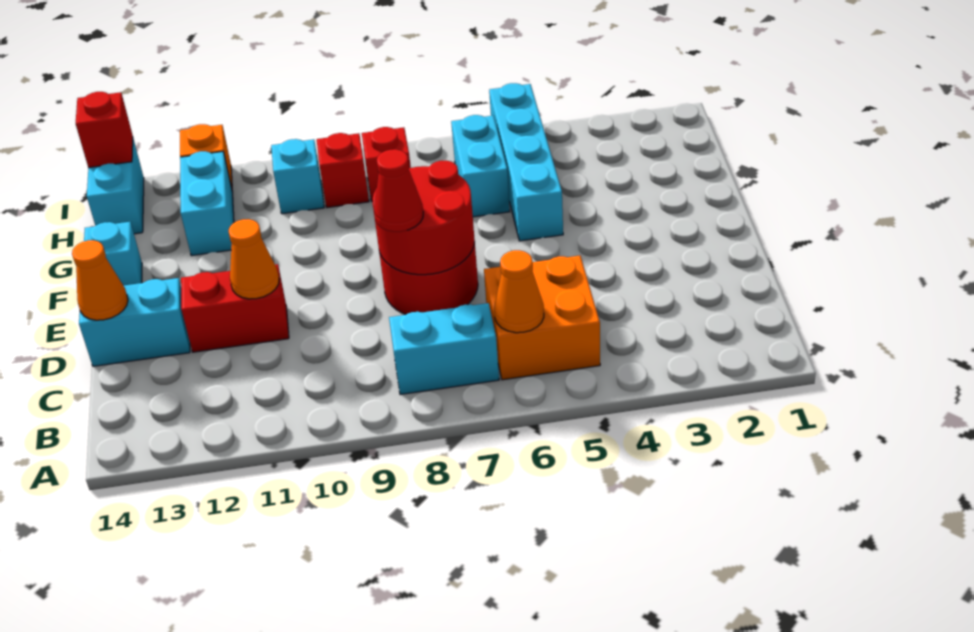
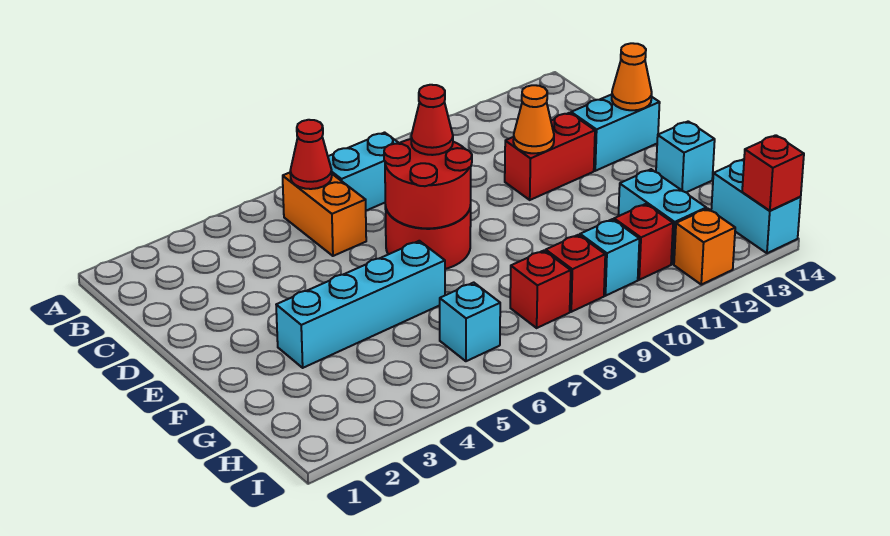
orange brick B5:C6 level 1 -> orange brick B6:C6 level 1
orange cone B6 level 2 -> red cone B6 level 2
cyan brick F5:I5 level 1 -> cyan brick F3:F6 level 1
cyan brick G6:H6 level 1 -> cyan brick H6 level 1
none -> red brick H11 level 1

